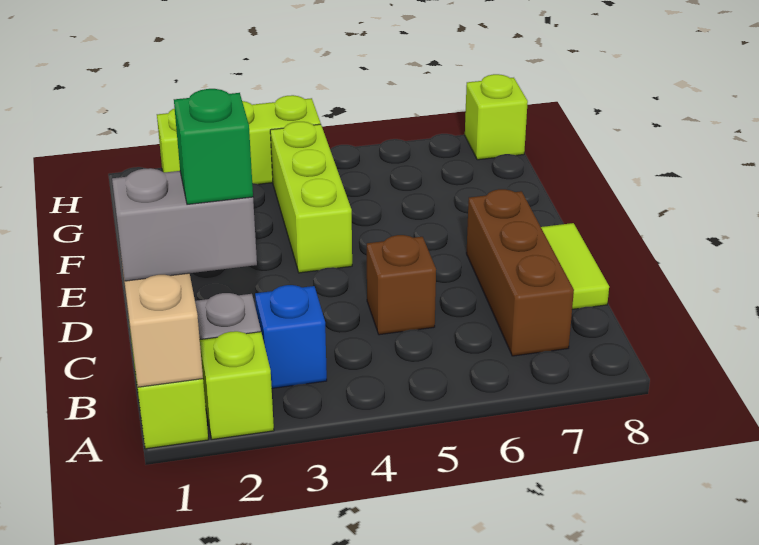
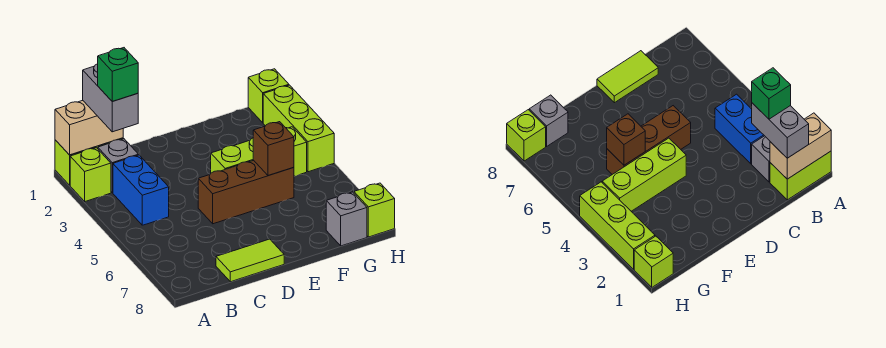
blue brick B3 level 1 -> blue brick B3:B4 level 1
brown brick B7:D7 level 1 -> brown brick D5:F5 level 1
brown brick C5 level 1 -> brown brick F5 level 2
none -> grey brick G8 level 1
none -> lime brick H1 level 1

